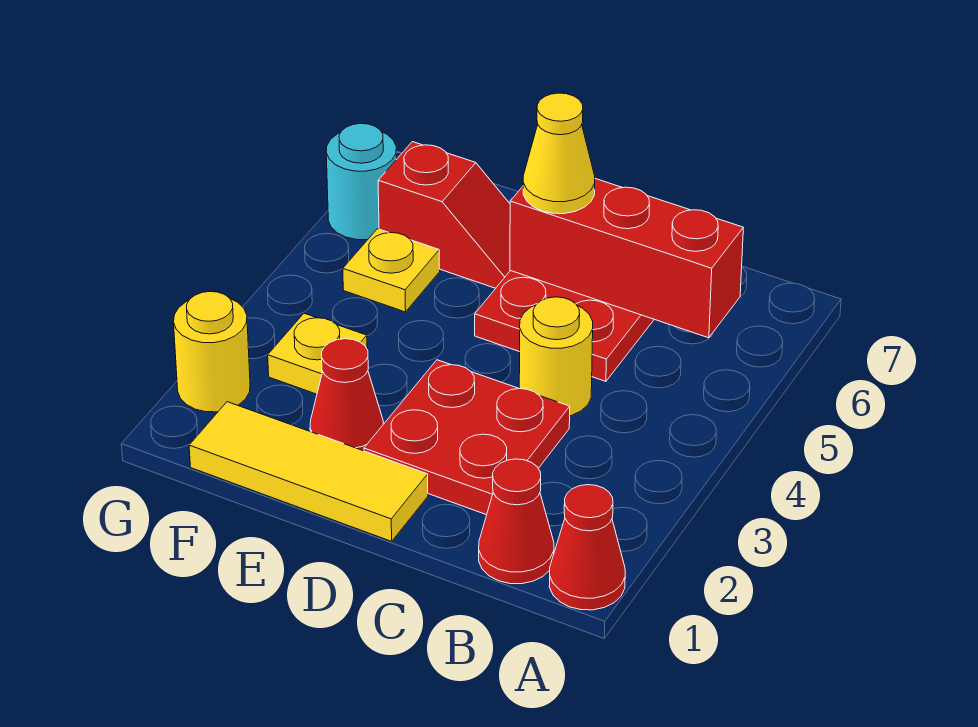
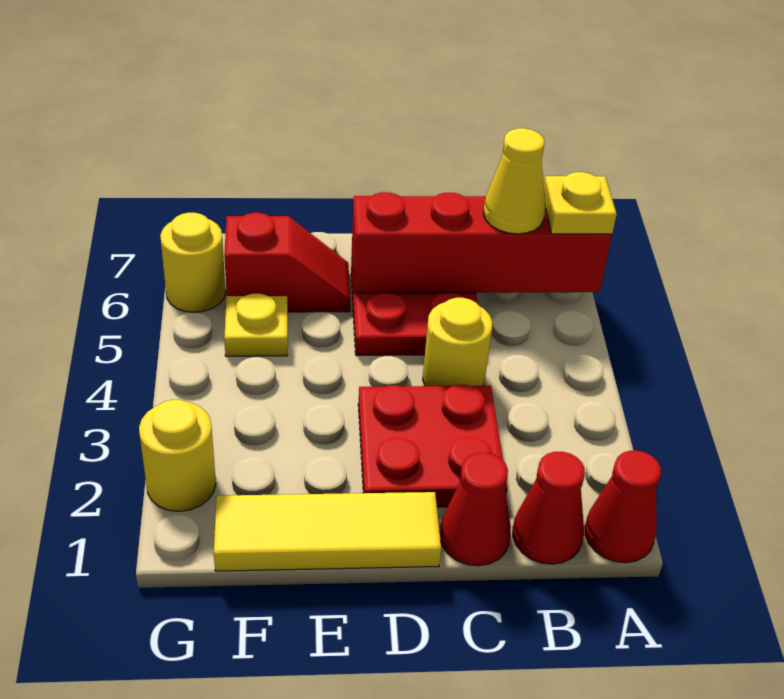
red brick B6:D6 level 2 -> red brick A6:D6 level 2
yellow cone D6 level 3 -> yellow cone B6 level 3
red cone E2 level 1 -> red cone C1 level 1
yellow plate F3 level 1 -> yellow plate A6 level 3
cyan round brick G6 level 1 -> yellow round brick G6 level 1

